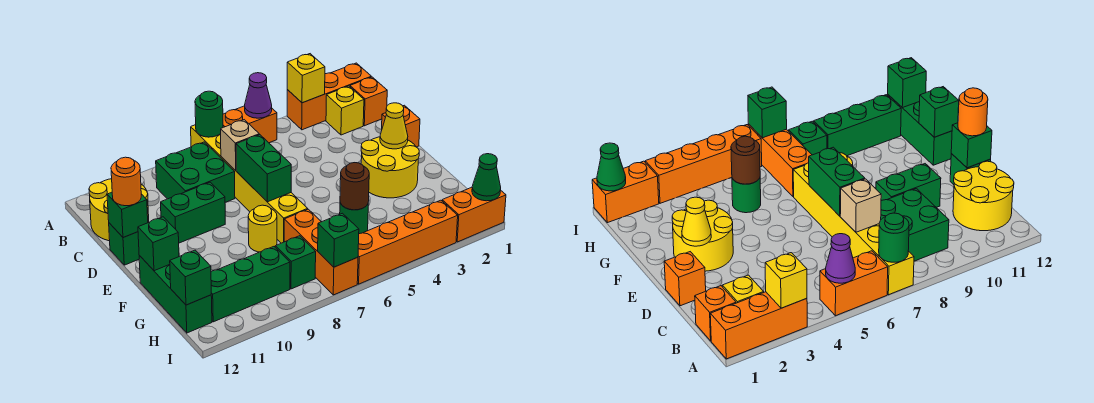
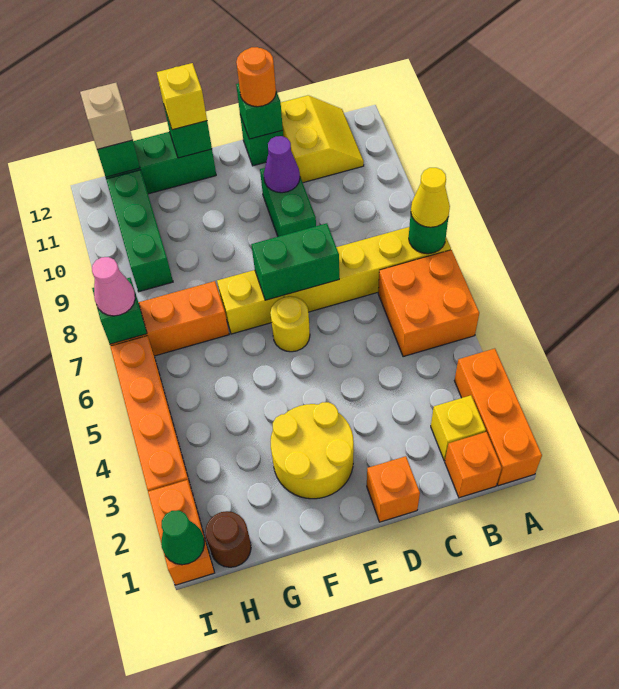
yellow brick A3 level 2 -> yellow brick F12 level 3
orange brick A5:A6 level 1 -> orange brick A5:B6 level 1
purple cone A5 level 2 -> purple cone D10 level 2
green brick B8:C9 level 1 -> none
yellow round brick B11:C12 level 1 -> yellow slope B11:C12 level 1 top C
tan brick C7 level 2 -> tan brick H12 level 3
yellow cone E2 level 2 -> yellow cone A7 level 3
yellow round brick F8 level 1 -> yellow round brick E6 level 1
green round brick G5 level 1 -> none
brown round brick G5 level 2 -> brown round brick H1 level 1
green brick H8 level 1 -> none
none -> pink cone I7 level 3

